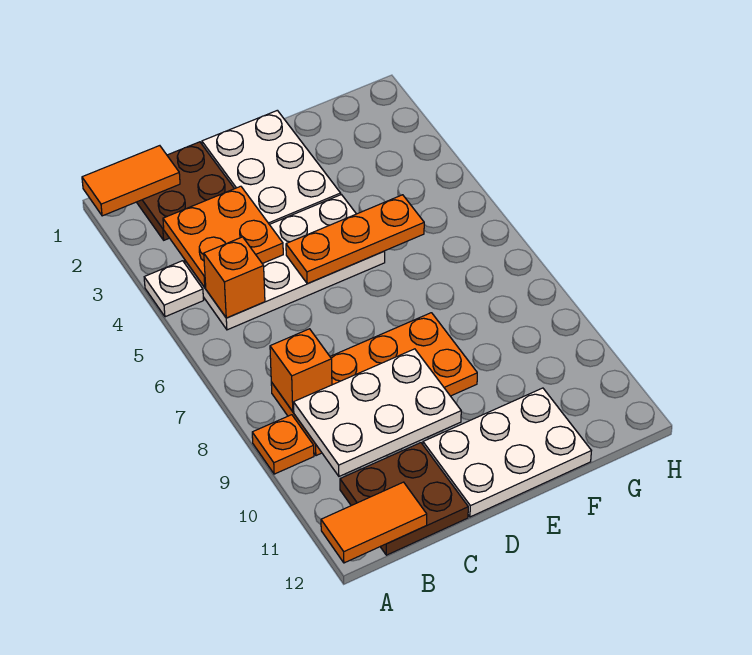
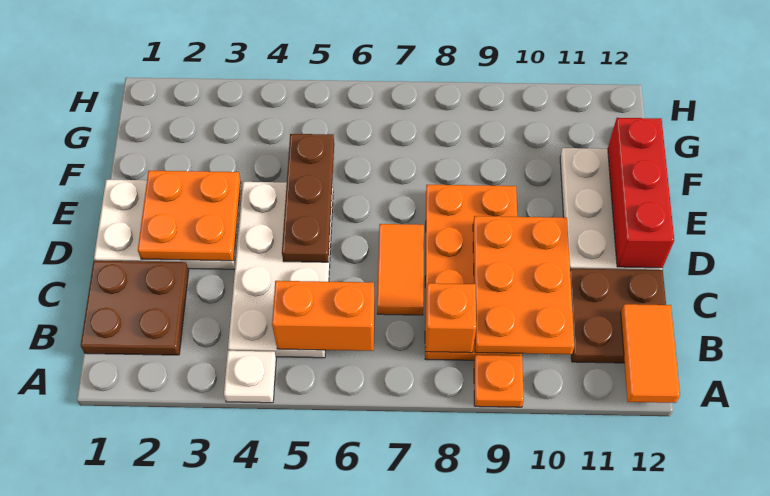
orange tile A1:B1 level 2 -> orange tile C7:D7 level 1
orange plate B3:C4 level 2 -> orange plate D2:E3 level 2
orange brick B5 level 2 -> orange brick B5:B6 level 2
white plate B9:D10 level 2 -> orange plate B9:D10 level 2
orange plate D5:F5 level 2 -> brown plate D5:F5 level 2
none -> red brick D12:F12 level 2

